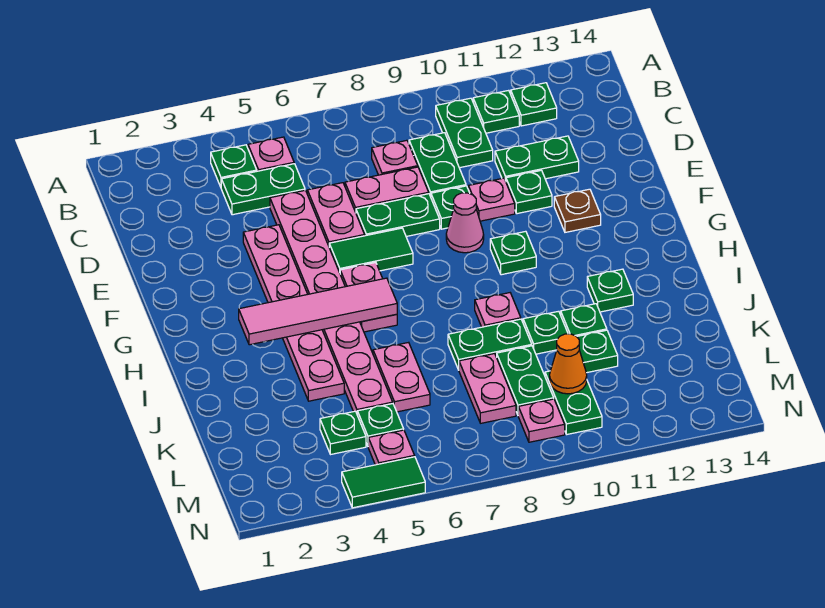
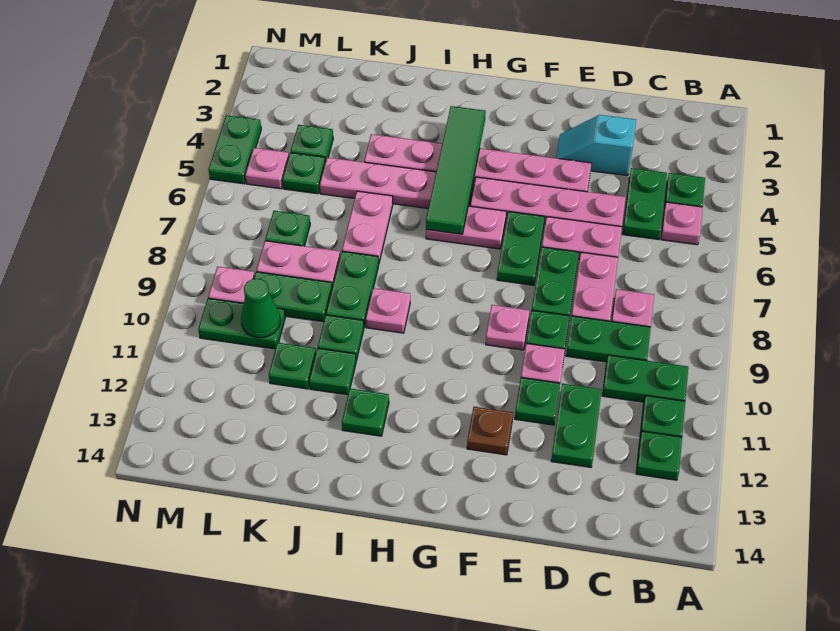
none -> cyan slope D3:E3 level 1 top D
green tile F6:F7 level 1 -> green plate F6:F7 level 1
pink cone F9 level 1 -> pink plate F9 level 1
green plate G10 level 1 -> green plate L7 level 1
pink tile H3:H6 level 2 -> green tile H3:H6 level 2
pink plate J6:K6 level 1 -> pink plate J6:J7 level 1
orange cone L10 level 2 -> green cone L10 level 2
green tile N4:N5 level 1 -> green plate N4:N5 level 1

